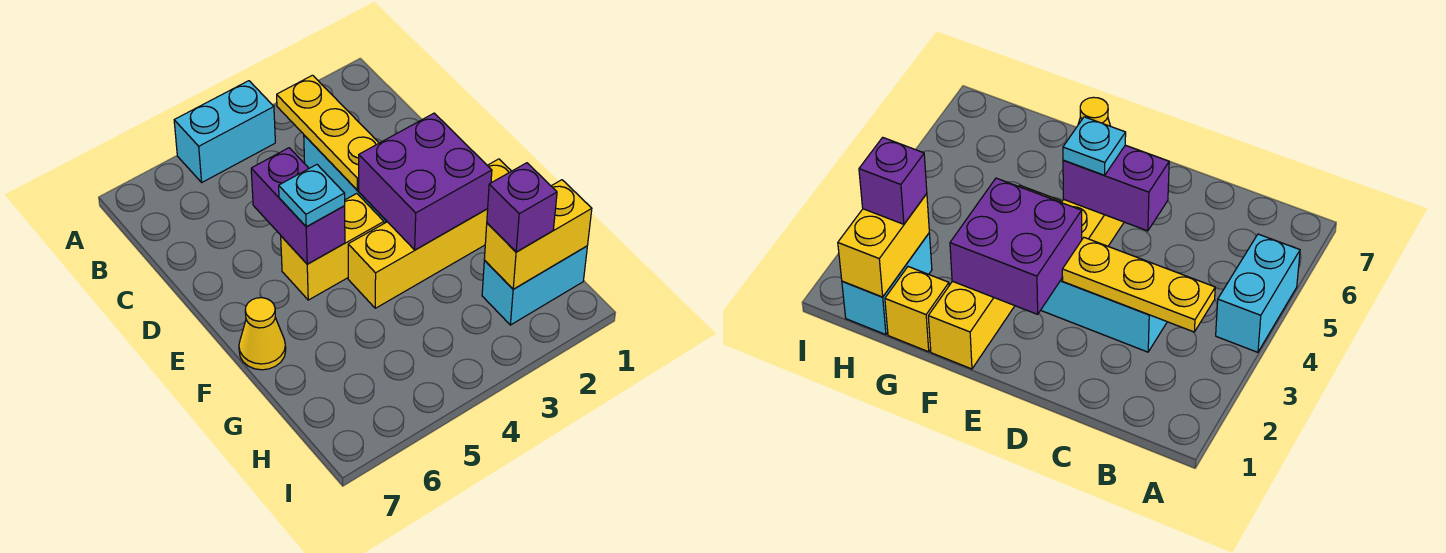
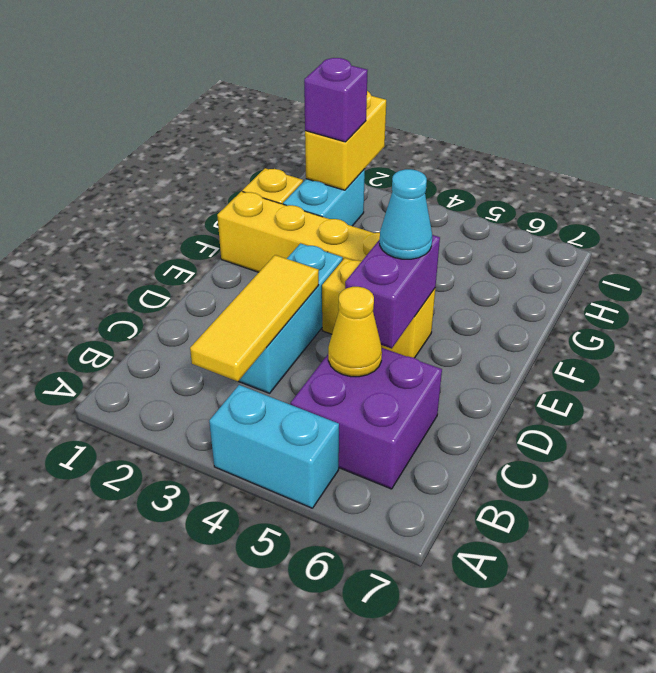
yellow plate B3:D3 level 2 -> yellow tile B3:D3 level 2
purple brick E2:F3 level 2 -> purple brick B5:C6 level 1
cyan plate E5 level 3 -> cyan cone E5 level 3
yellow cone F7 level 1 -> yellow cone C5 level 2
cyan brick H1:H2 level 1 -> cyan brick G2:H2 level 1
yellow brick H1:H2 level 2 -> yellow brick H2:I2 level 2

